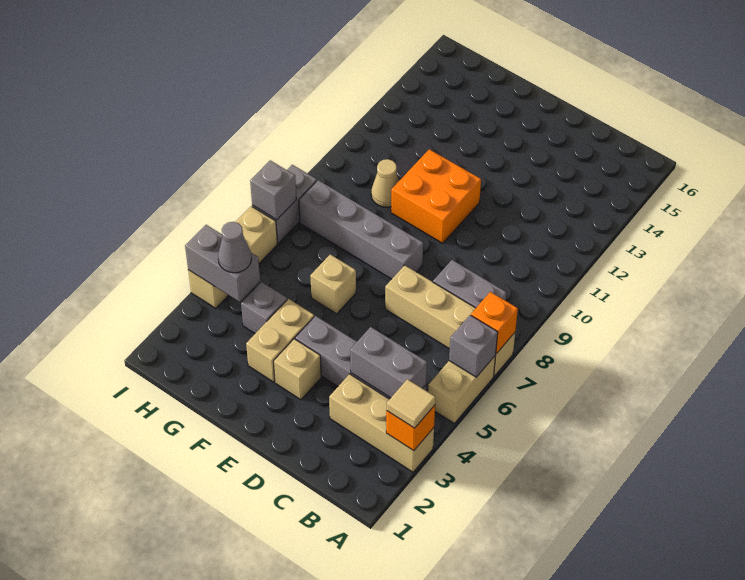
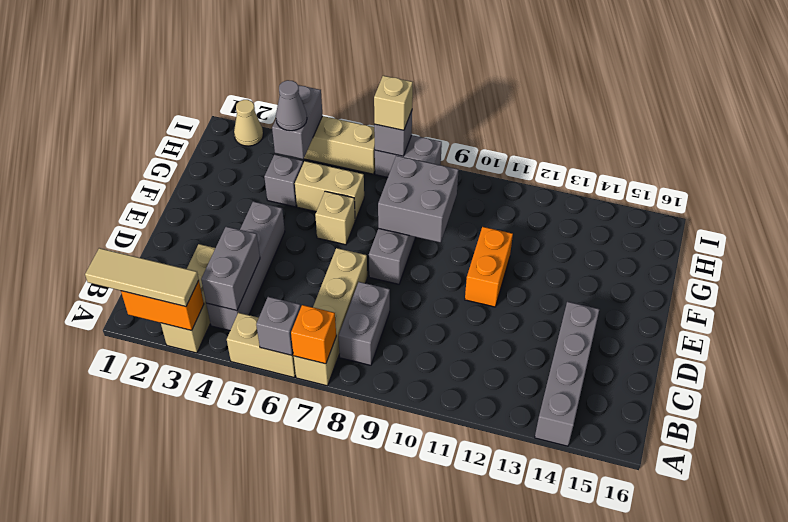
orange brick A3 level 2 -> orange brick A2:A3 level 2
tan tile A3 level 3 -> tan tile A1:A3 level 3
none -> grey brick A14:D14 level 1
tan brick E3 level 1 -> tan brick I7 level 3
orange brick E10:F11 level 1 -> orange brick E11:F11 level 1
tan brick F3:F4 level 1 -> tan brick G5:G6 level 1
none -> grey brick F8:G9 level 2
tan cone G10 level 1 -> tan cone I2 level 1

